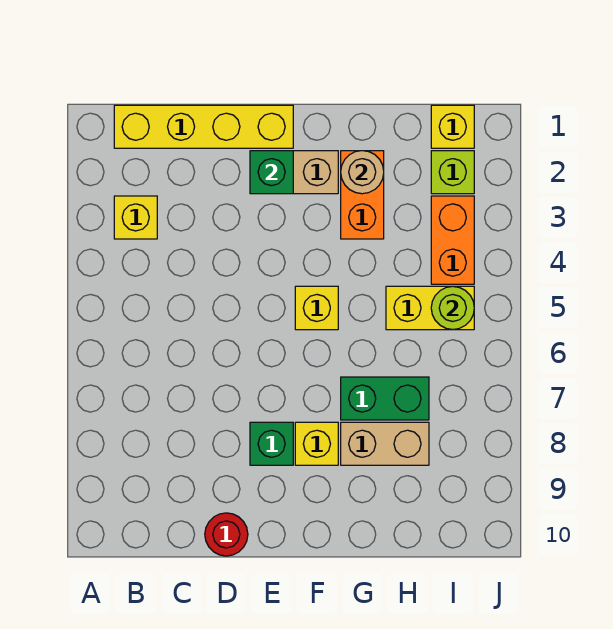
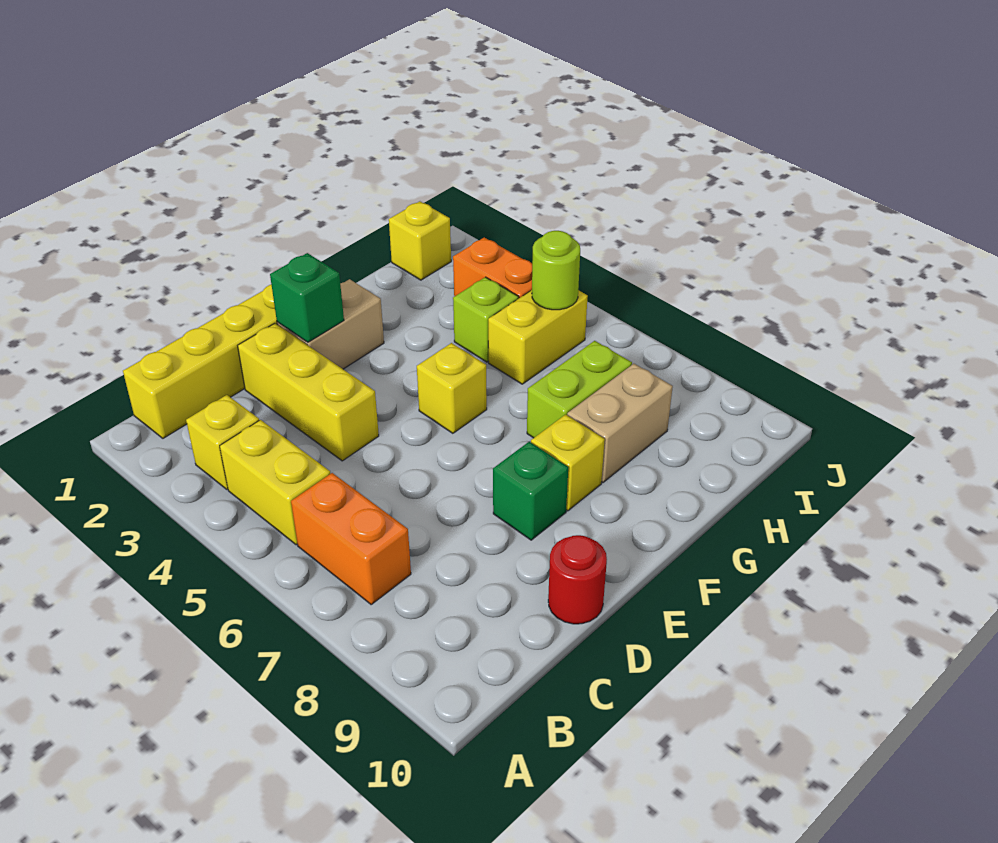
none -> yellow brick B4:B5 level 1
none -> yellow brick D2:D4 level 1
orange brick G2:G3 level 1 -> orange brick B6:B7 level 1
tan round brick G2 level 2 -> none
green brick G7:H7 level 1 -> lime brick G7:H7 level 1
lime brick I2 level 1 -> lime brick H4 level 1

